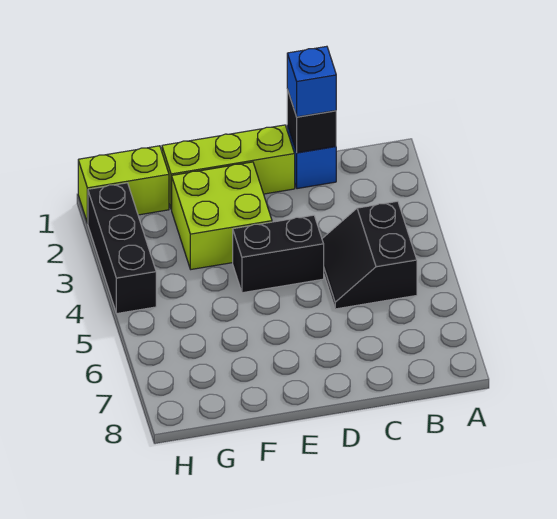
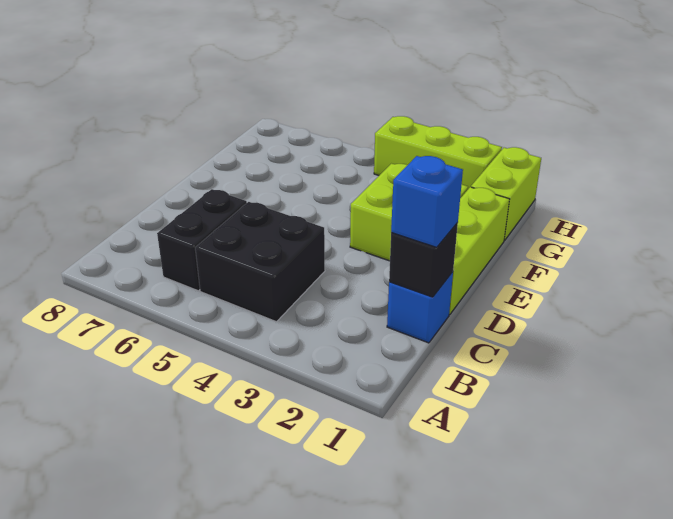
black slope B4:C5 level 1 top B -> black brick B4:C5 level 1
black brick D4:E4 level 1 -> black brick B6:C6 level 1
black brick H2:H4 level 1 -> lime brick H2:H4 level 1

